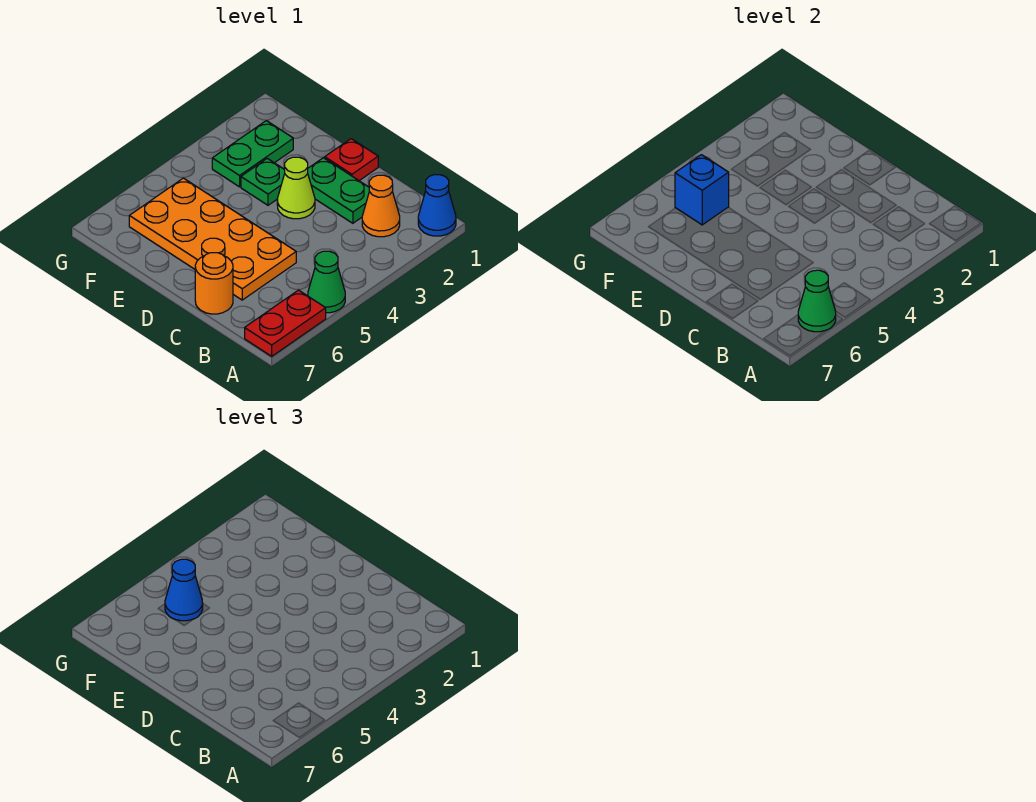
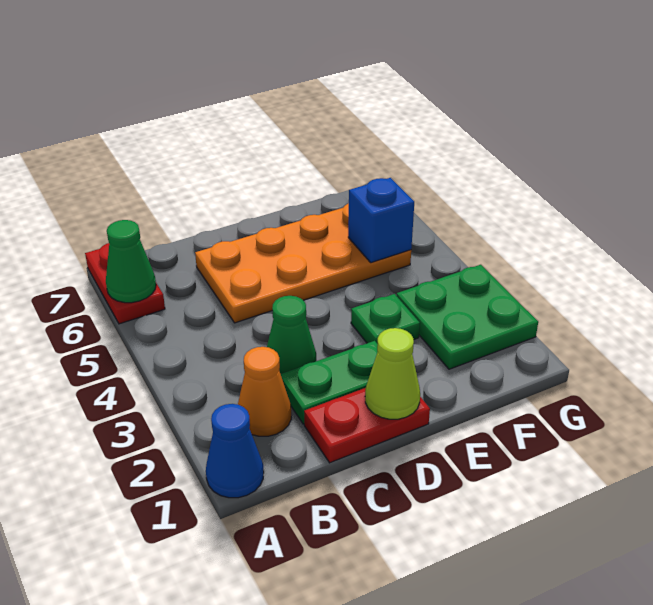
green cone A5 level 1 -> green cone C3 level 1
orange round brick C7 level 1 -> none
red plate D1 level 1 -> red plate C1:D1 level 1
lime cone D3 level 1 -> lime cone D1 level 2
green plate F2:F3 level 1 -> green plate F2:G3 level 1
blue cone F5 level 3 -> none

